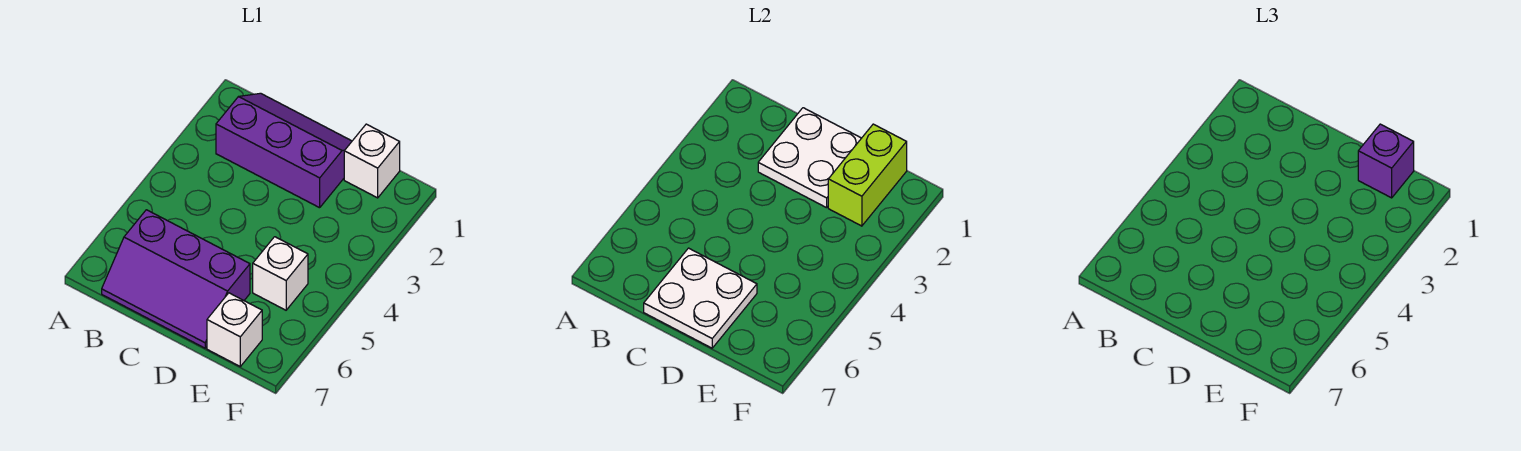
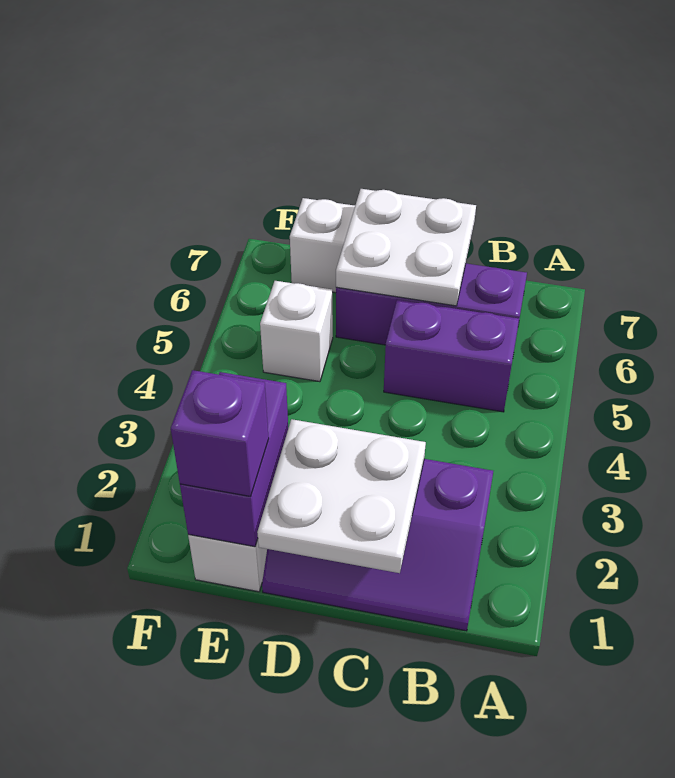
none -> purple brick B5:C5 level 1
lime brick E1:E2 level 2 -> purple brick E1:E2 level 2

